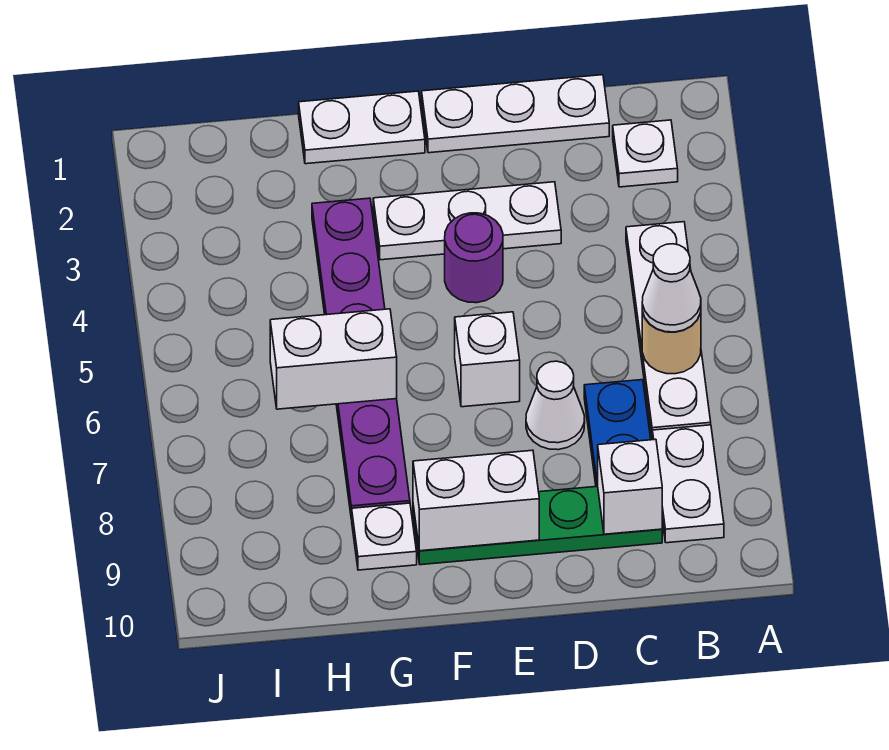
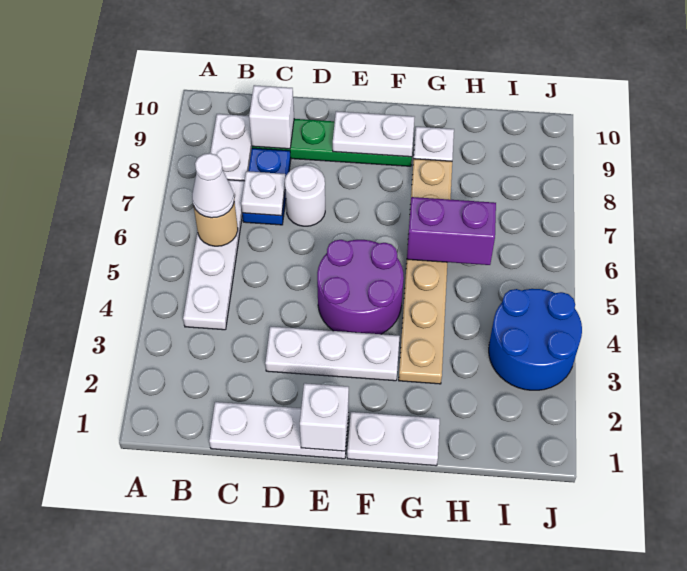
white plate B2 level 1 -> white plate C7 level 2
white cone D7 level 1 -> white round brick D7 level 1
purple round brick E4 level 1 -> purple round brick E4:F5 level 1
white brick E6 level 1 -> white brick E1 level 2
white brick E9:F9 level 2 -> white plate E9:F9 level 2
purple plate G3:G8 level 1 -> tan plate G3:G8 level 1
white brick G6:H6 level 2 -> purple brick G6:H6 level 2
none -> blue round brick I3:J4 level 1

